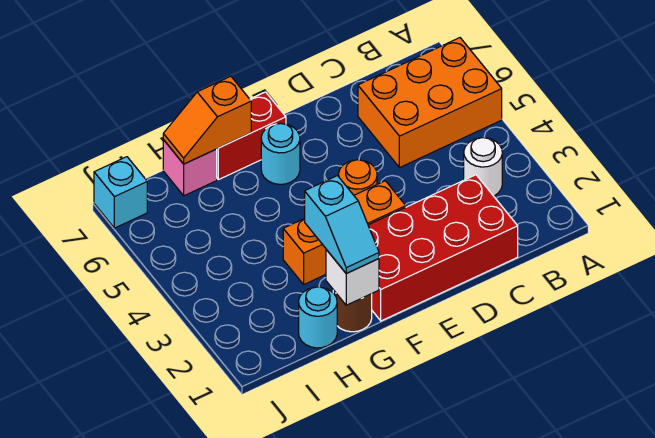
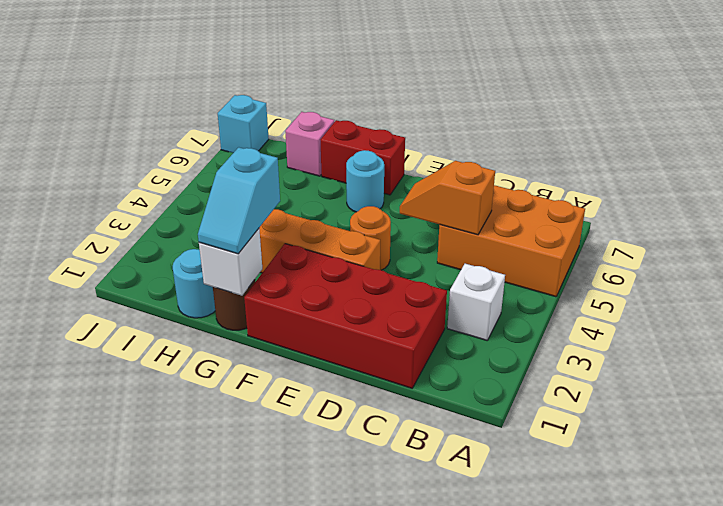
white round brick B3 level 1 -> white brick B3 level 1
orange slope G7:H7 level 2 top G -> orange slope C5:D5 level 2 top C

